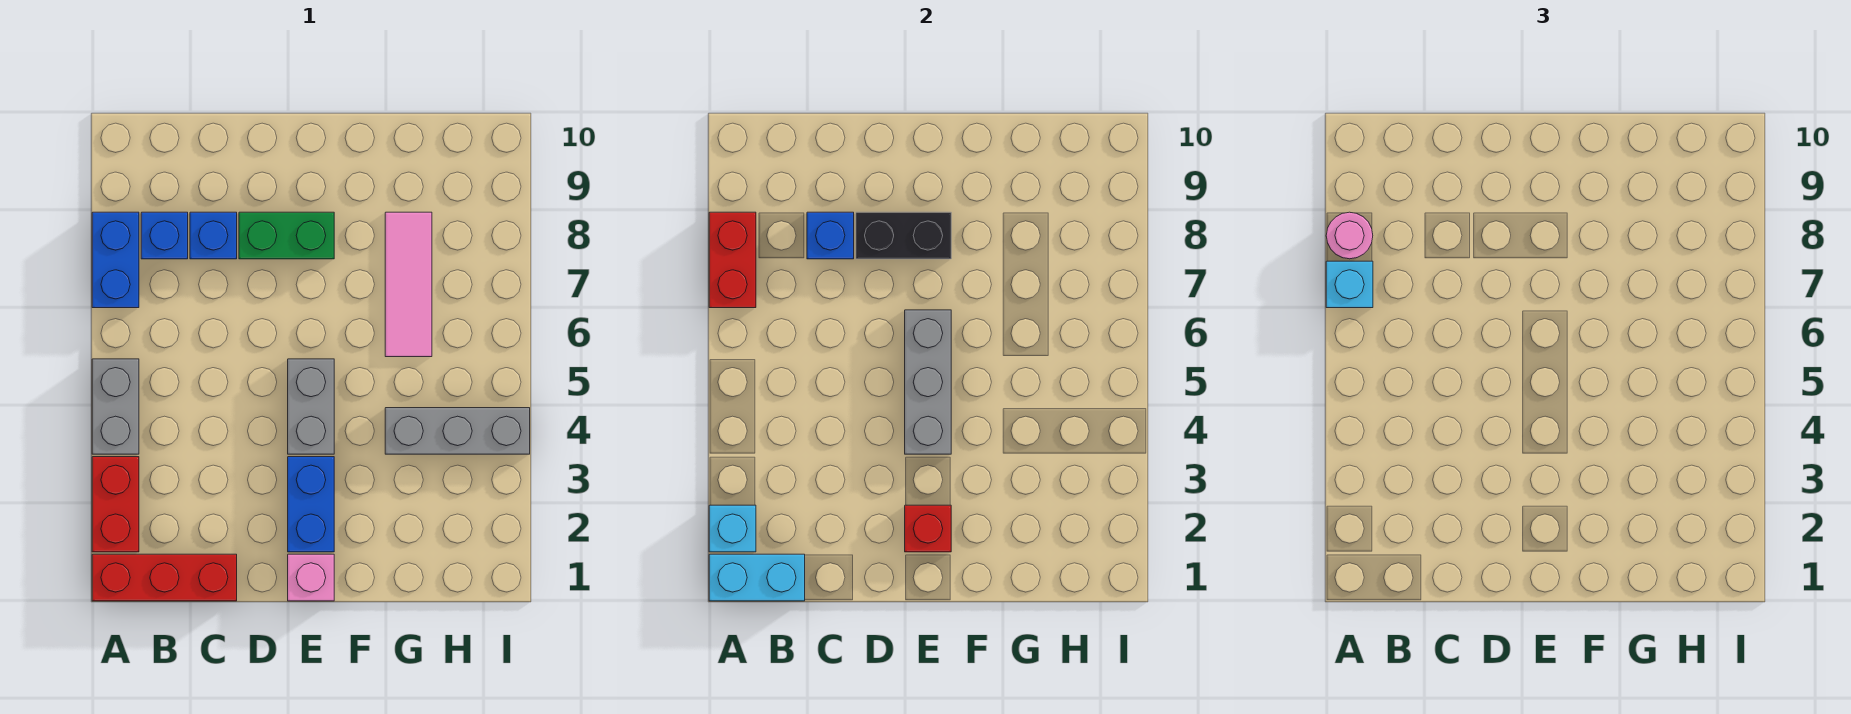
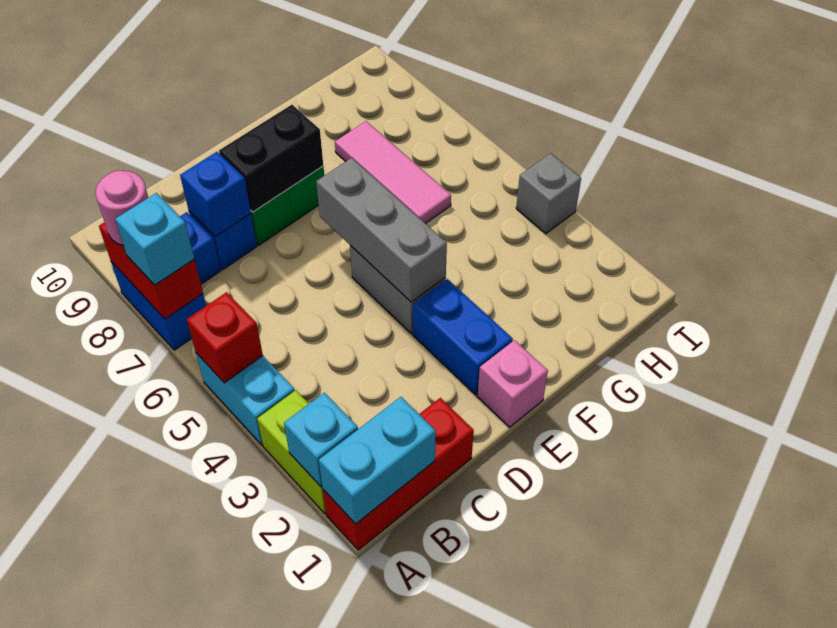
red brick A2:A3 level 1 -> lime brick A2:A3 level 1
grey brick A4:A5 level 1 -> cyan brick A4:A5 level 1
red brick E2 level 2 -> red brick A5 level 2
grey brick G4:I4 level 1 -> grey brick I4 level 1

